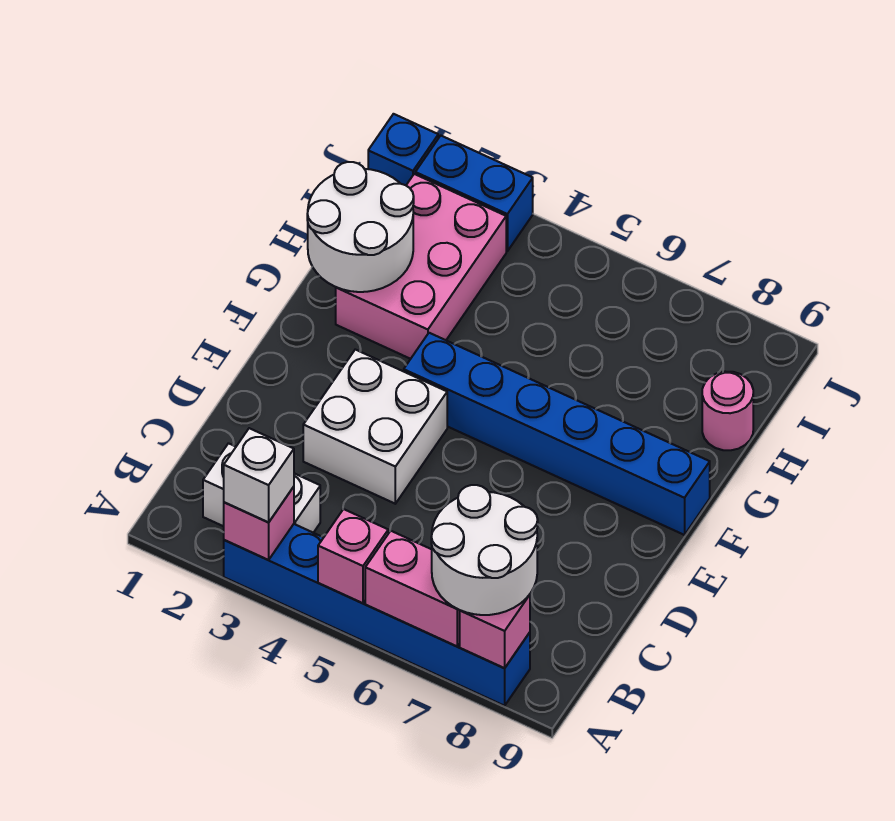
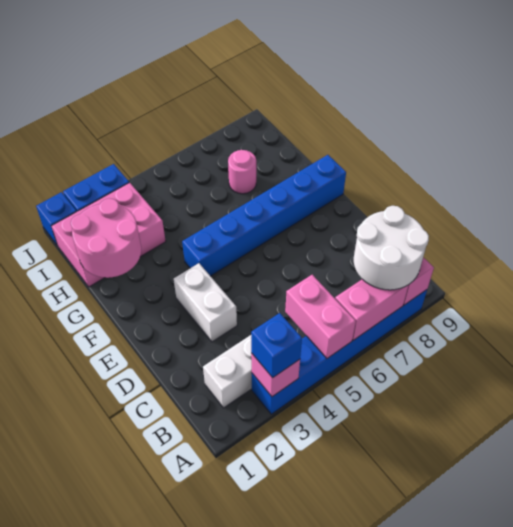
white brick A3 level 3 -> blue brick A3 level 3
pink brick A5 level 2 -> pink brick A5:B5 level 2
white brick D3:E4 level 1 -> white brick D3:E3 level 1
white round brick G1:H2 level 2 -> pink round brick G1:H2 level 2
pink brick G2:I3 level 1 -> pink brick H1:I3 level 1
pink round brick H9 level 1 -> pink round brick H7 level 1

